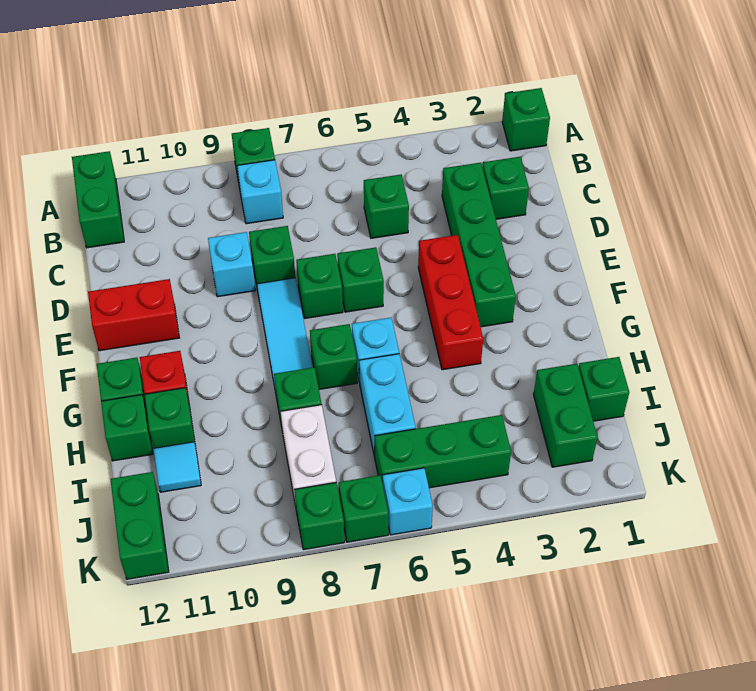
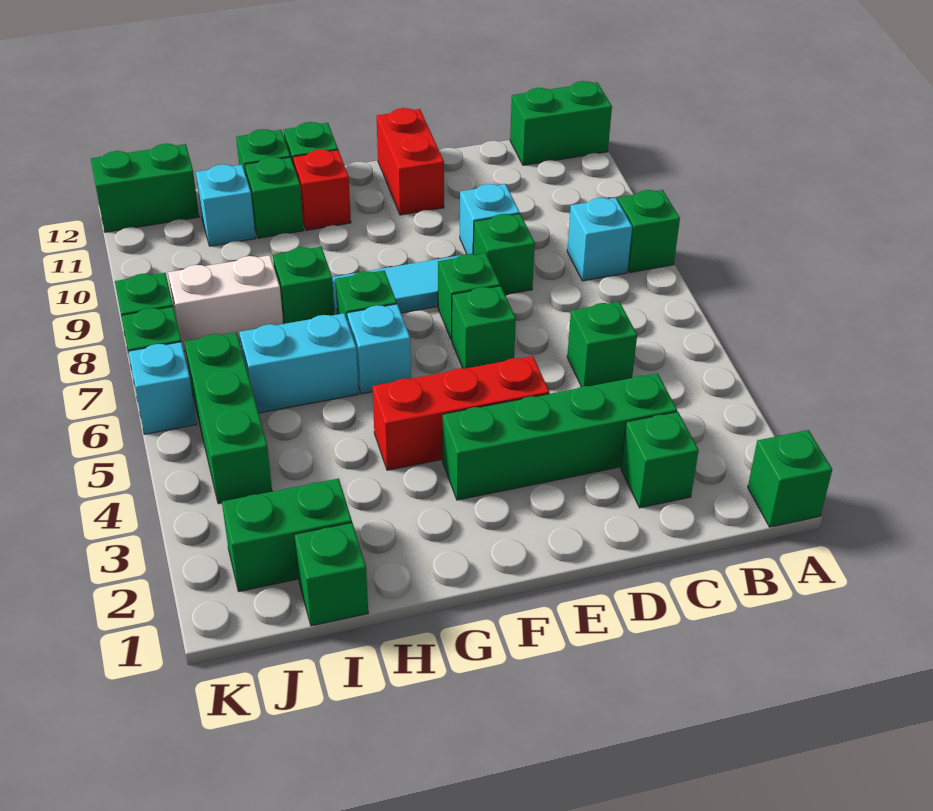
cyan tile I11 level 1 -> cyan brick I11 level 1

